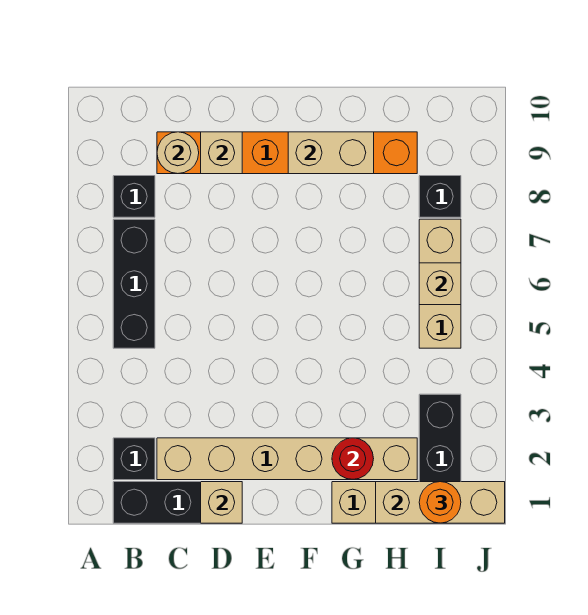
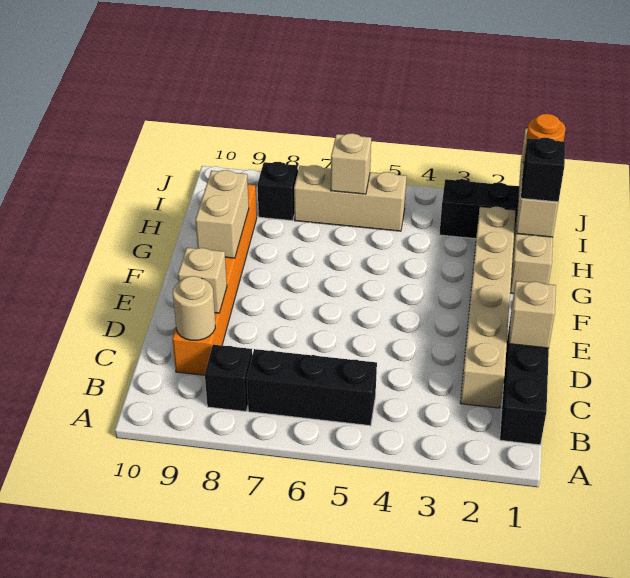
black brick B2 level 1 -> black brick H1 level 3
red round brick G2 level 2 -> none

